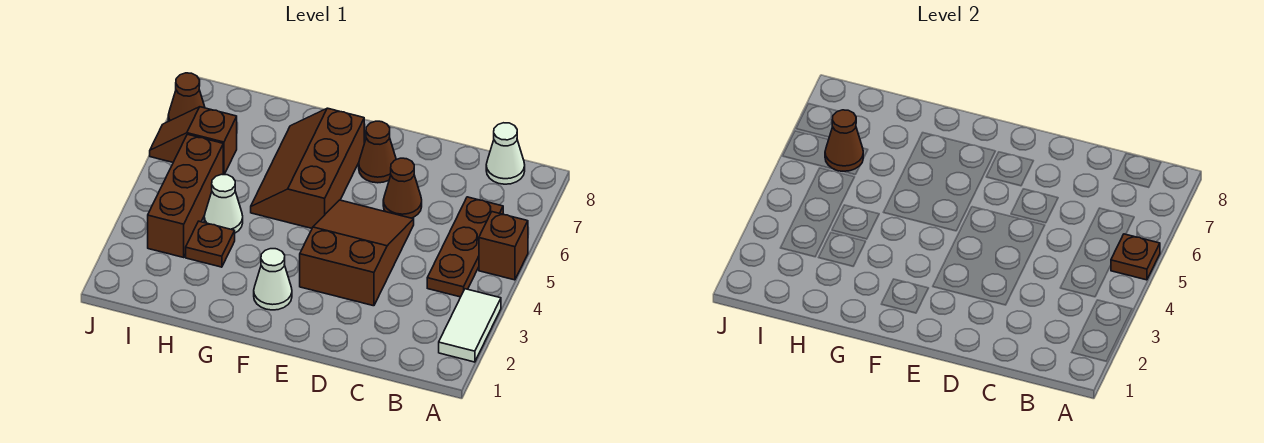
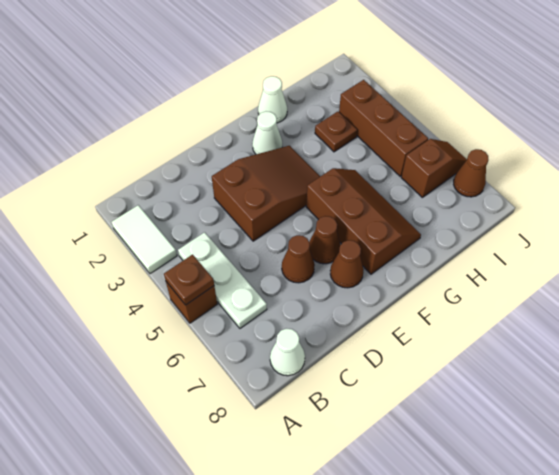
brown plate B4:B6 level 1 -> white plate B4:B6 level 1
brown slope D3:E5 level 1 top 3 -> brown slope D3:F4 level 1 top D
white cone H4 level 1 -> white cone G1 level 1
brown cone I6 level 2 -> brown cone E6 level 1

